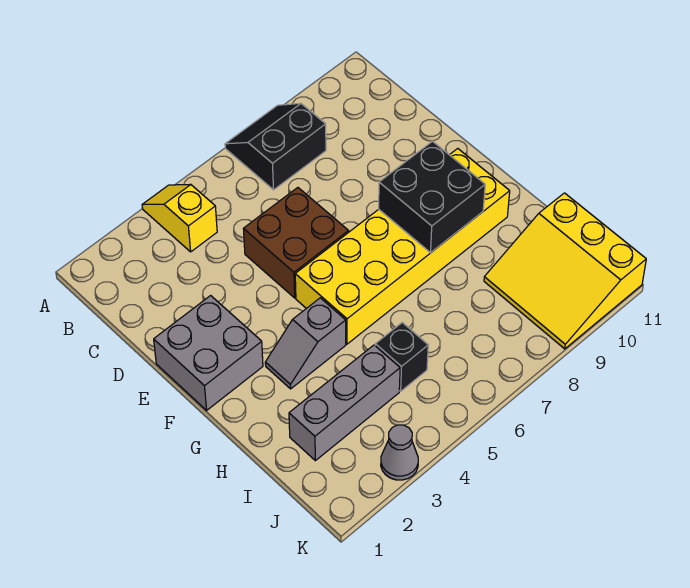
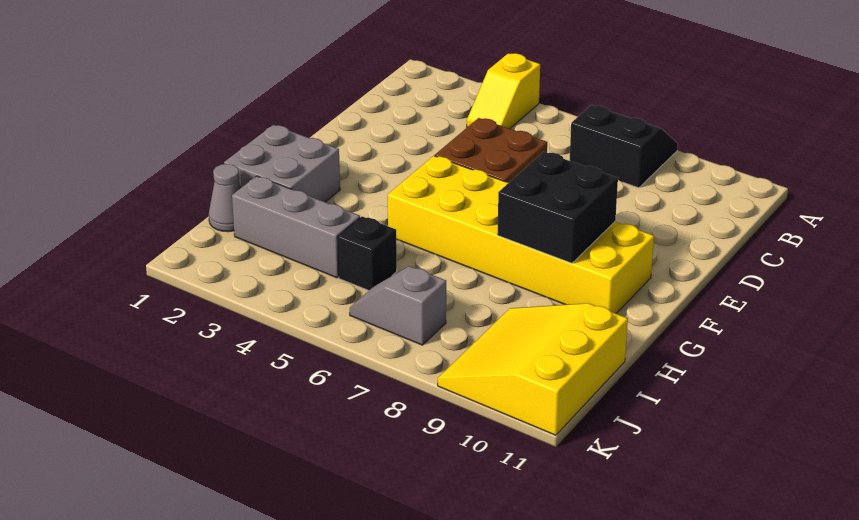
yellow slope A4:B4 level 1 top B -> yellow slope A4:B4 level 1 top A
grey brick E1:F2 level 1 -> grey brick G1:H2 level 1
grey slope G3:G4 level 1 top 4 -> grey slope J6:J7 level 1 top 7
grey cone K3 level 1 -> grey cone I1 level 1

